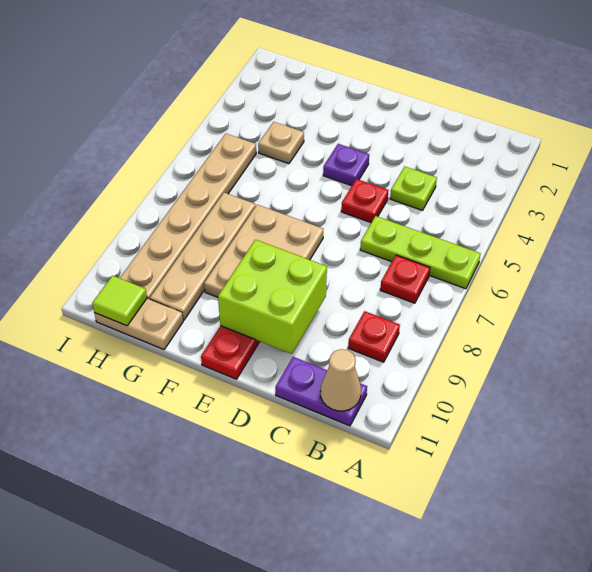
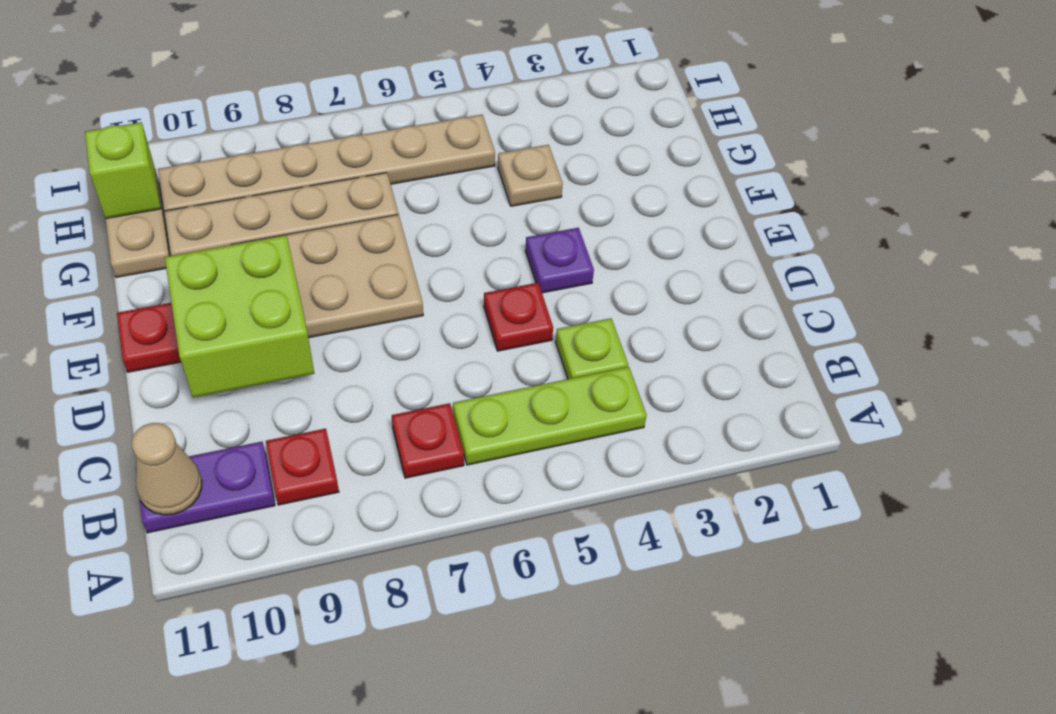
lime plate A6:C6 level 1 -> lime plate B4:B6 level 1
purple plate B11:C11 level 1 -> purple plate B10:B11 level 1
lime tile H11 level 2 -> lime brick H11 level 2

